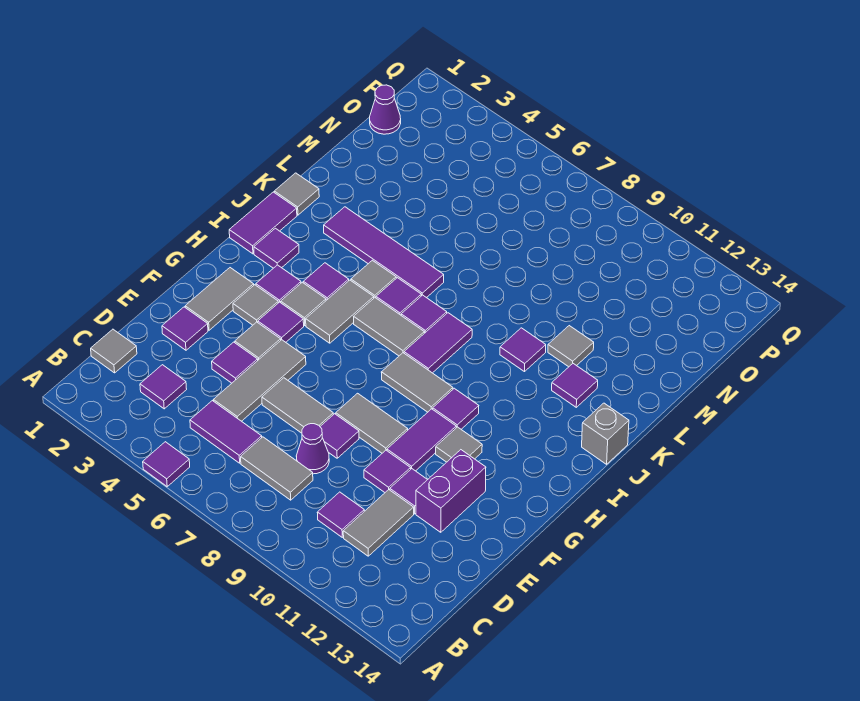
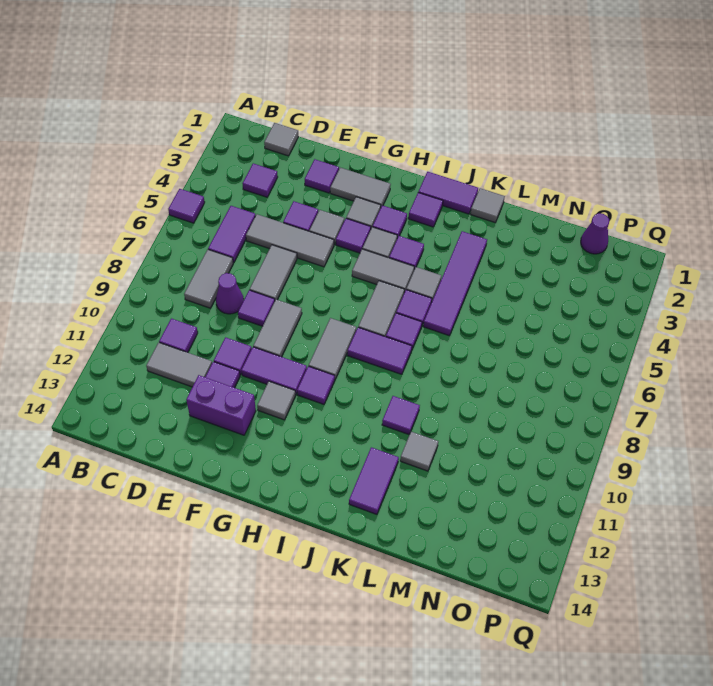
grey brick J14 level 1 -> none
purple tile K12 level 1 -> purple tile K12:K13 level 1

